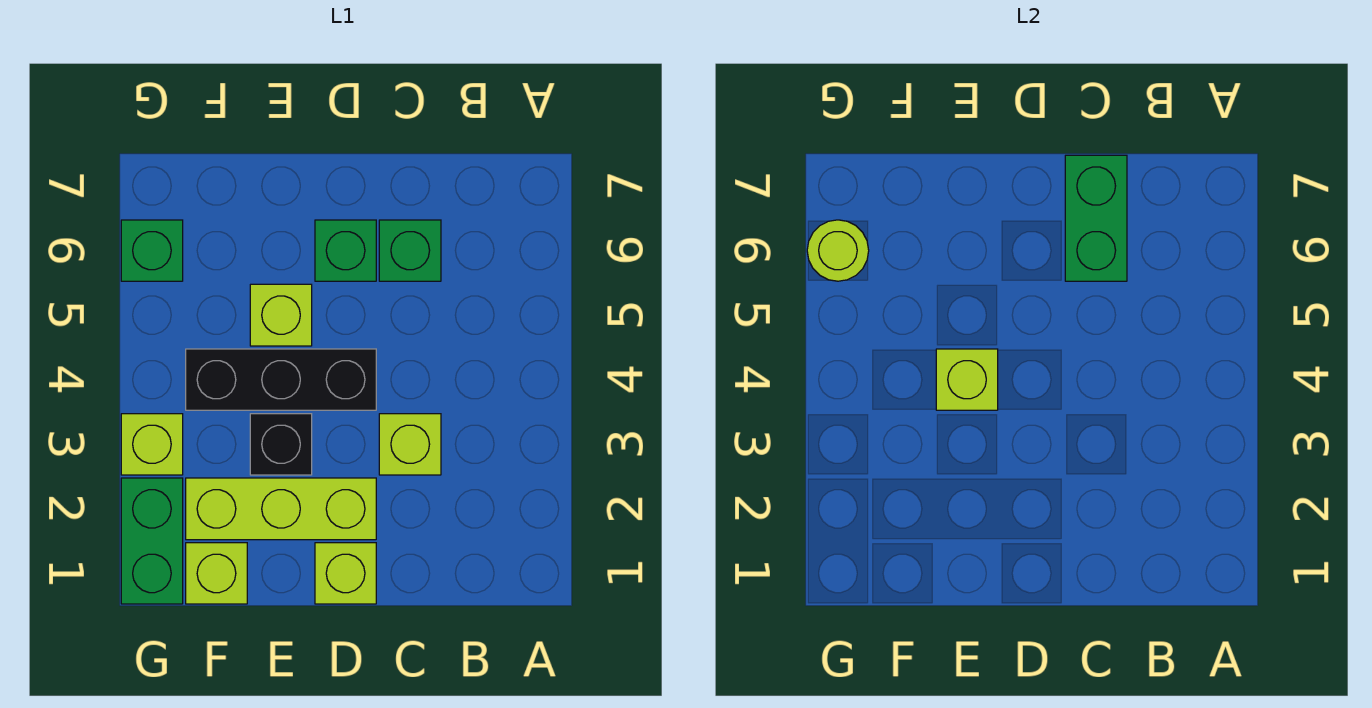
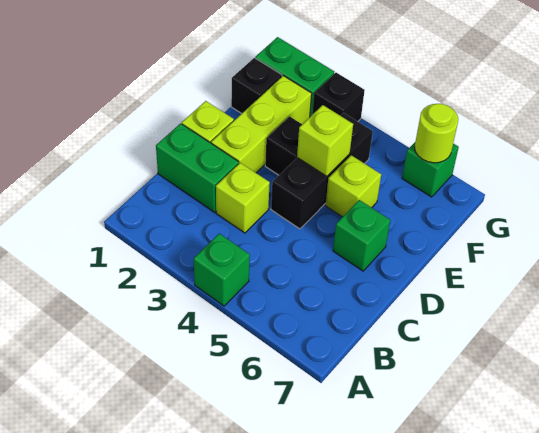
green brick C6 level 1 -> green brick A4 level 1
green brick C6:C7 level 2 -> green brick C1:C2 level 1
lime brick F1 level 1 -> black brick F1 level 1
lime brick G3 level 1 -> black brick G3 level 1

